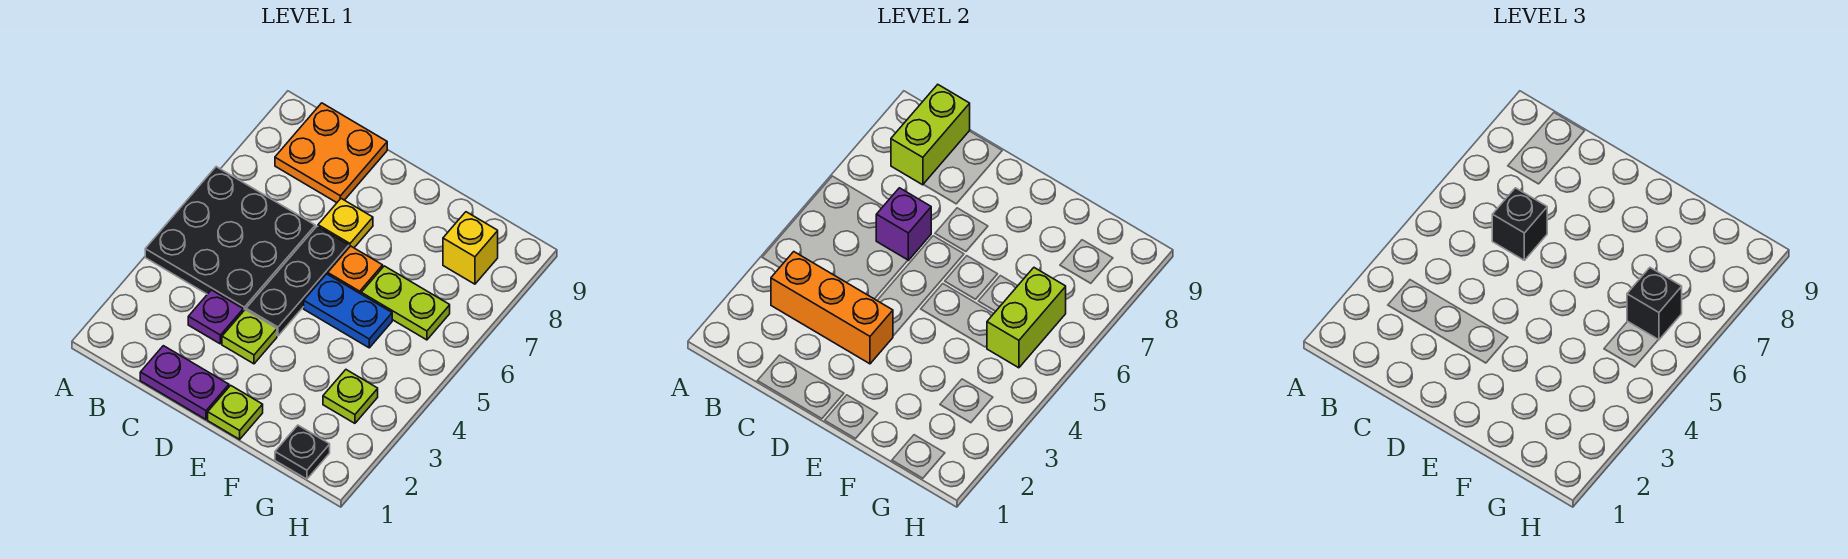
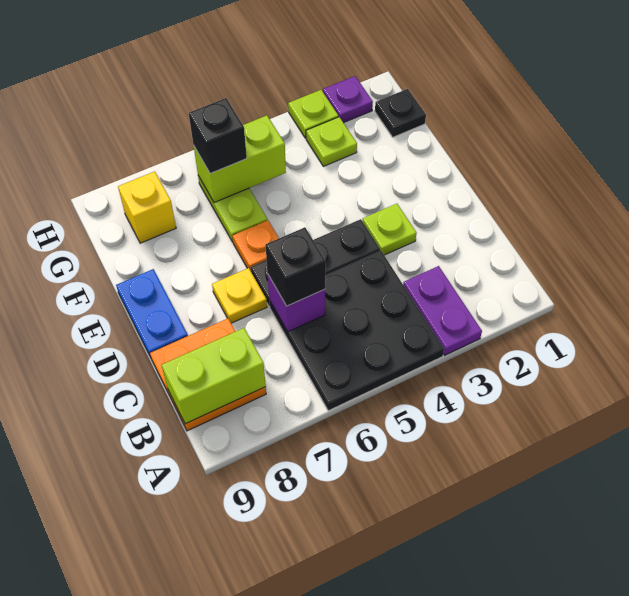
orange brick B3:D3 level 2 -> none
purple plate C1:D1 level 1 -> purple plate A3:B3 level 1
purple plate C3 level 1 -> purple plate H2 level 1
lime plate E1 level 1 -> lime plate H3 level 1
blue plate E5:F5 level 1 -> blue plate D9:E9 level 1

